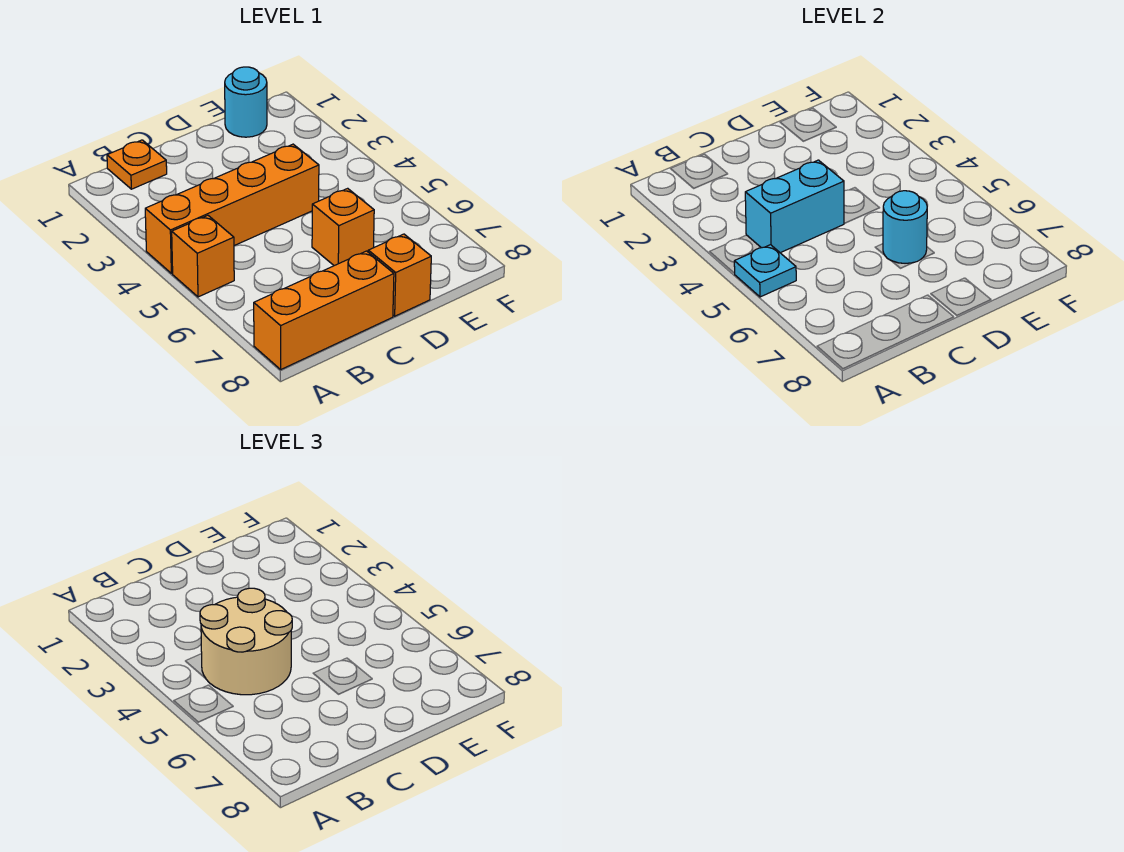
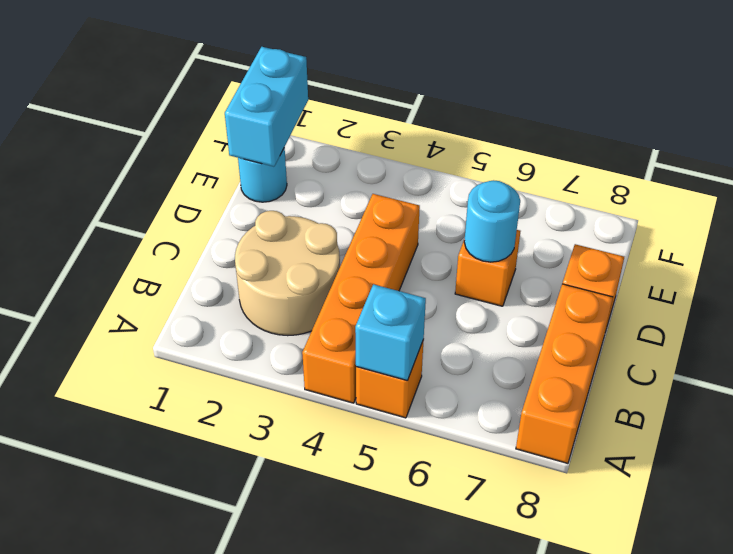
cyan plate A5 level 2 -> cyan brick A5 level 2
orange plate B1 level 1 -> none
cyan brick B4:C4 level 2 -> cyan brick E1:F1 level 2
tan round brick B4:C5 level 3 -> tan round brick B2:C3 level 1

